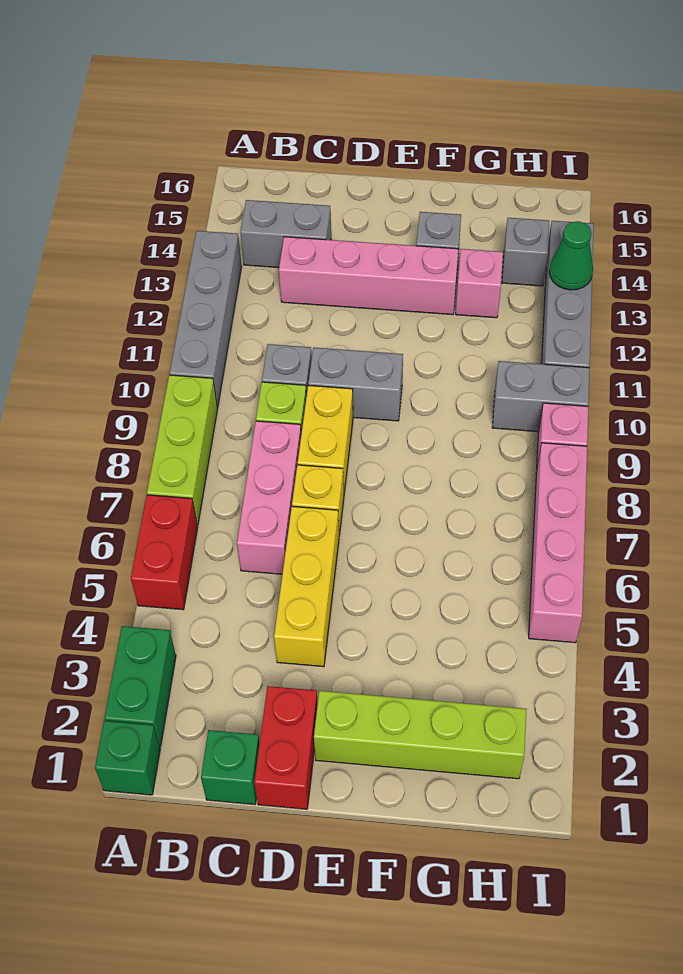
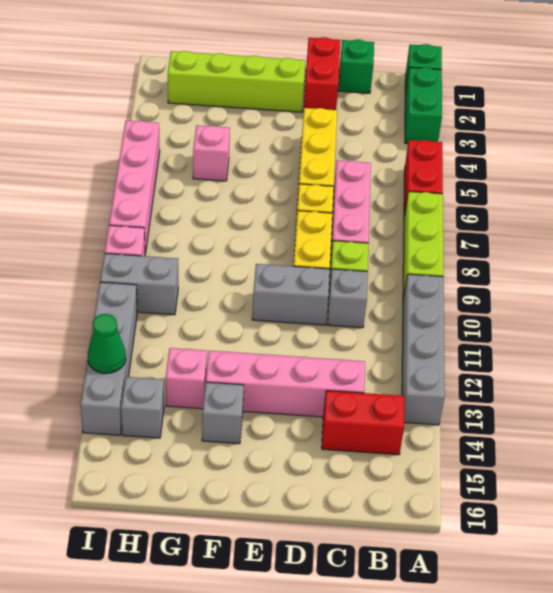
grey brick B14:C14 level 1 -> red brick B14:C14 level 1
none -> pink brick G5 level 1

